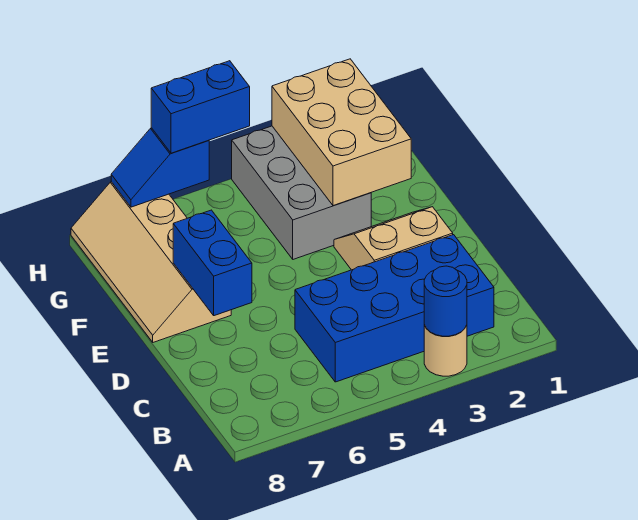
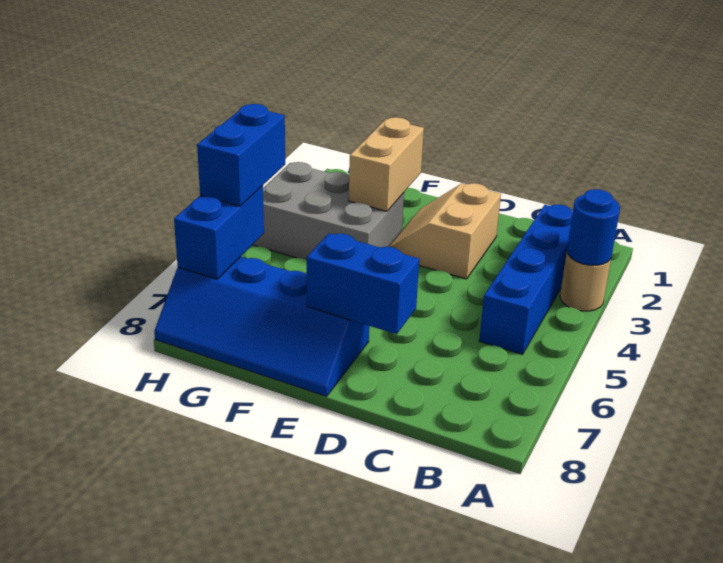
blue brick B2:C5 level 1 -> blue brick B2:B5 level 1
tan slope E7:H8 level 1 top 7 -> blue slope E7:H8 level 1 top 7
tan brick F2:H3 level 2 -> tan brick F2:F3 level 2
blue slope H6:H7 level 2 top 6 -> blue brick H6:H7 level 2

